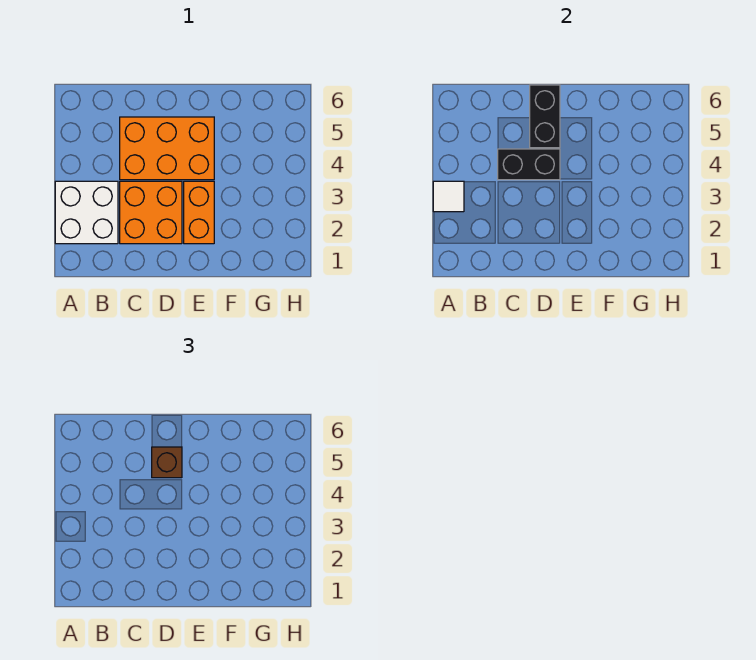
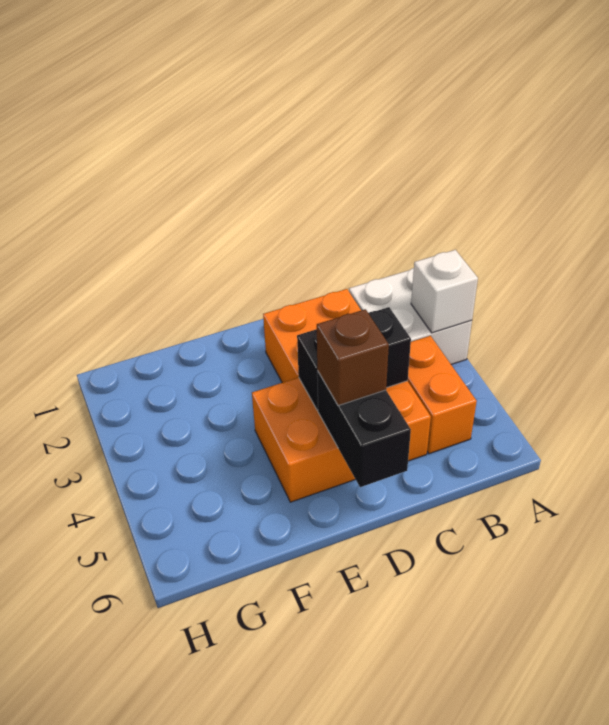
white tile A3 level 2 -> white brick A3 level 2
orange brick E2:E3 level 1 -> orange brick B4:B5 level 1

